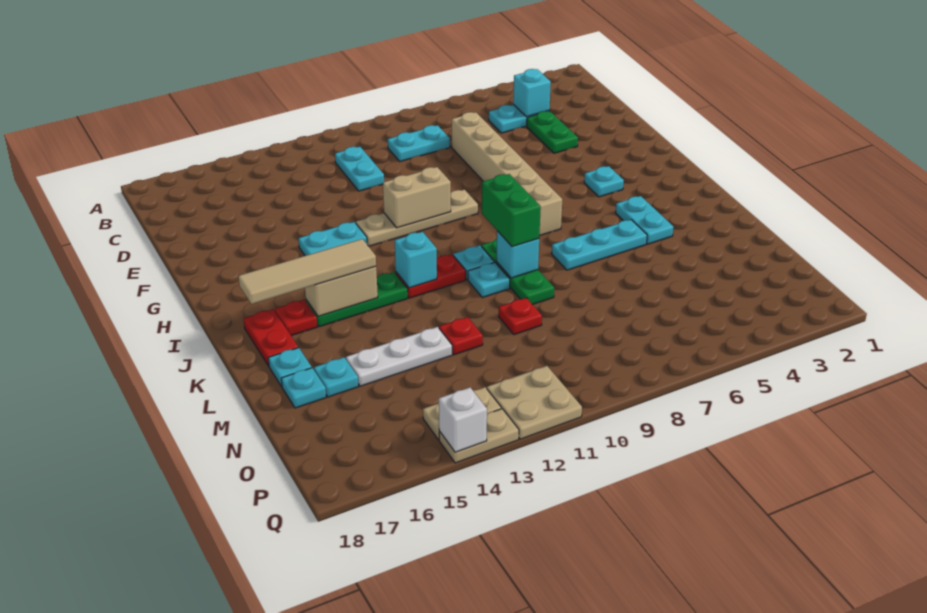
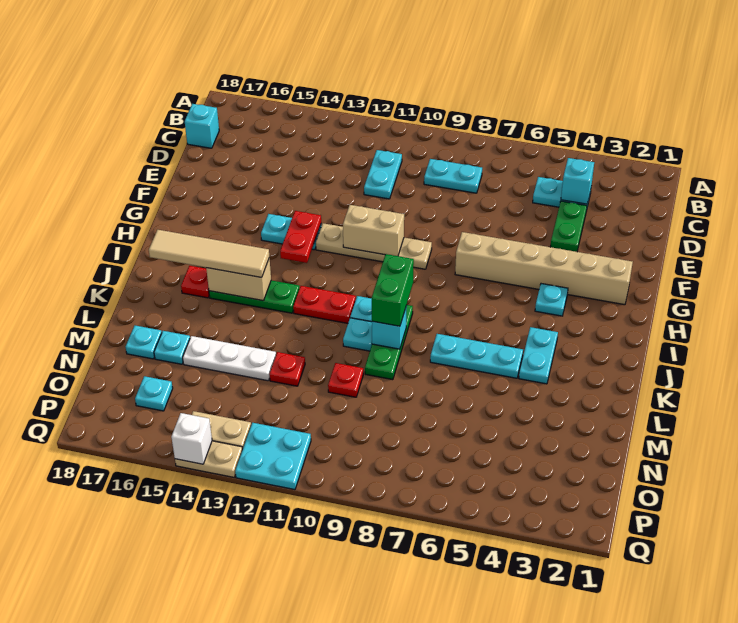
tan brick D7:I7 level 1 -> tan brick G2:G7 level 1
cyan brick J12 level 2 -> cyan brick C18 level 1
red plate J17:K17 level 1 -> red plate G13:H13 level 2
cyan plate L17 level 1 -> cyan plate O16 level 1
tan plate P11:Q12 level 1 -> cyan plate P11:Q12 level 1

